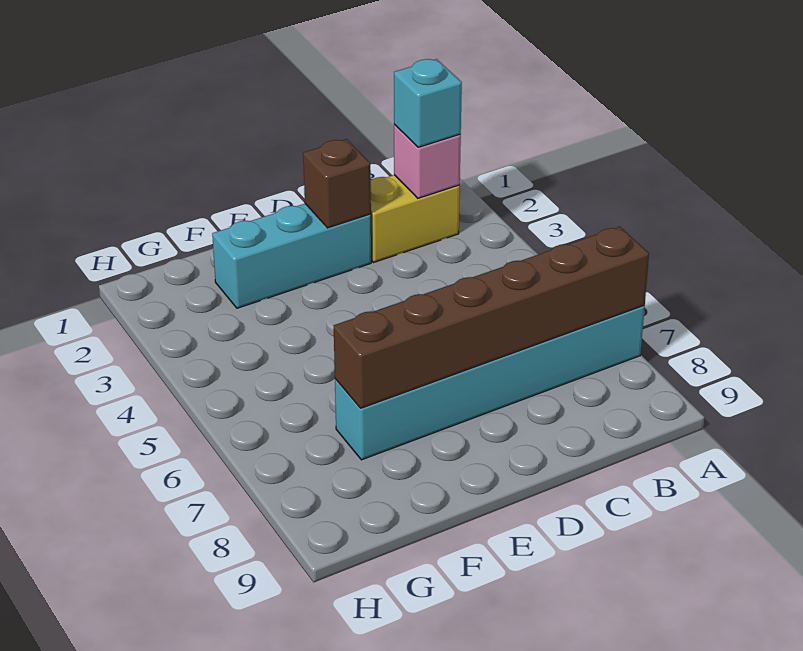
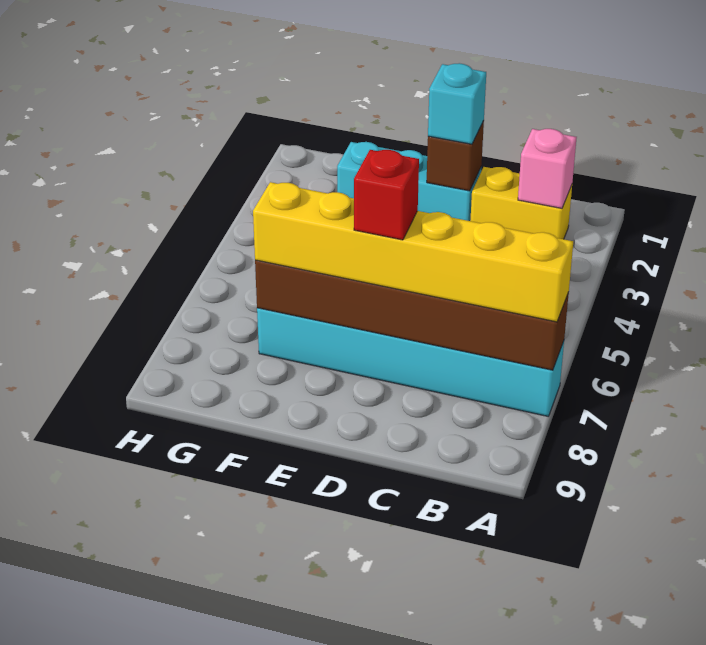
none -> yellow brick A7:F7 level 3
cyan brick B2 level 3 -> cyan brick D2 level 3
none -> red brick D7 level 4

